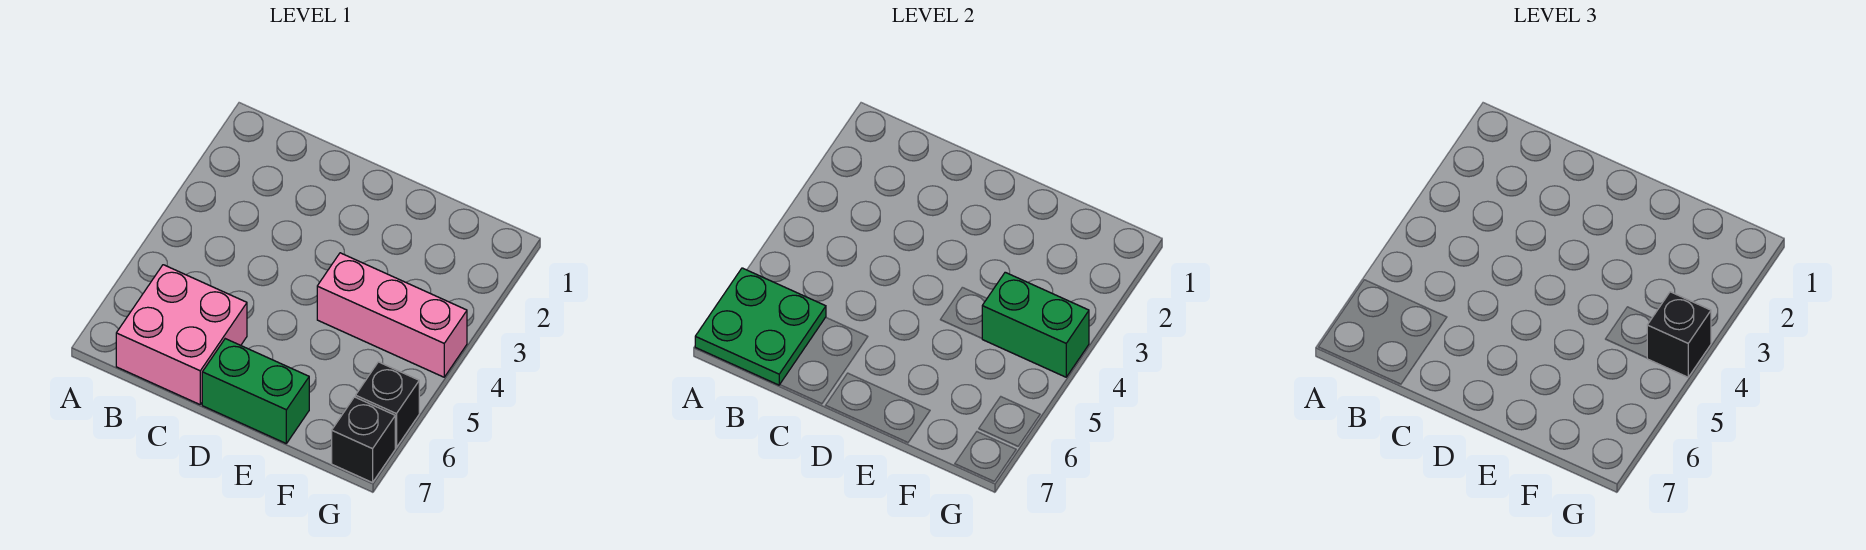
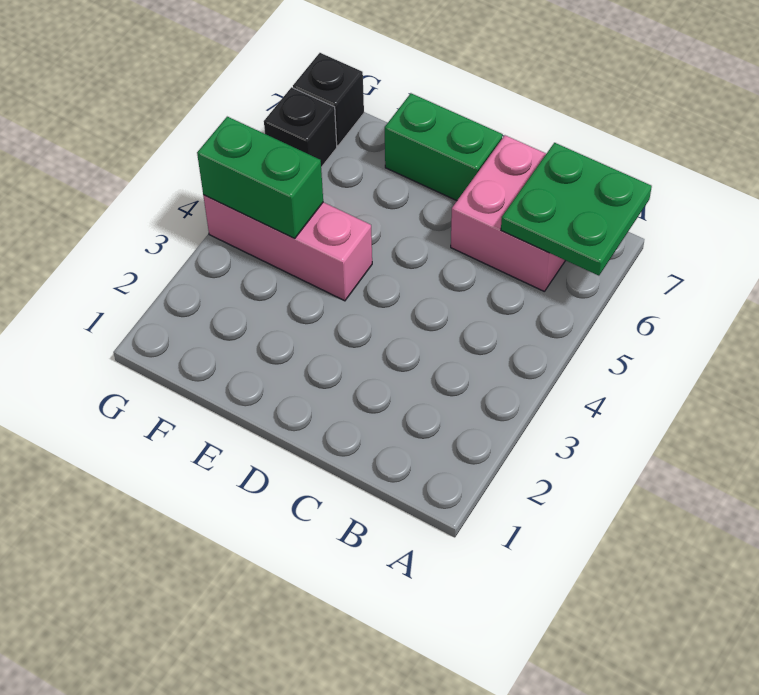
black brick G4 level 3 -> none

